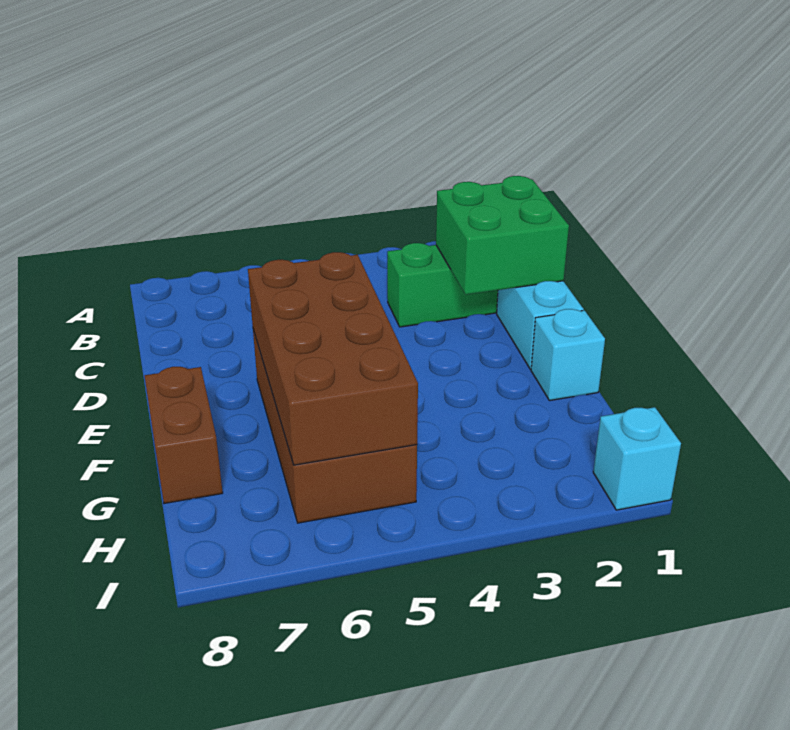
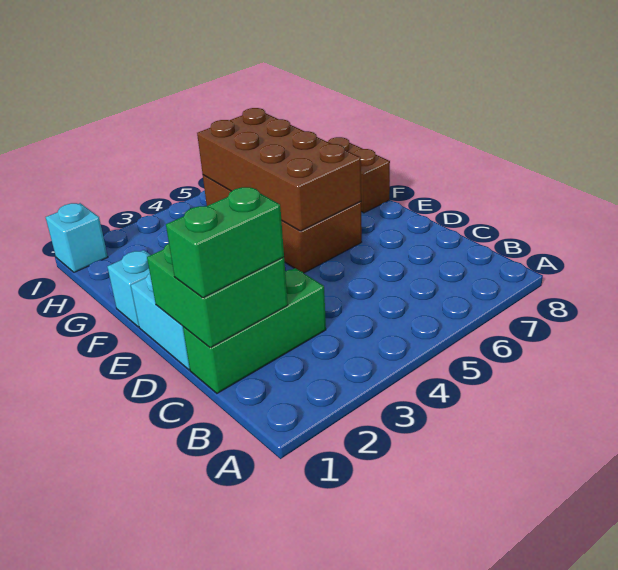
none -> green brick C1:C2 level 3

